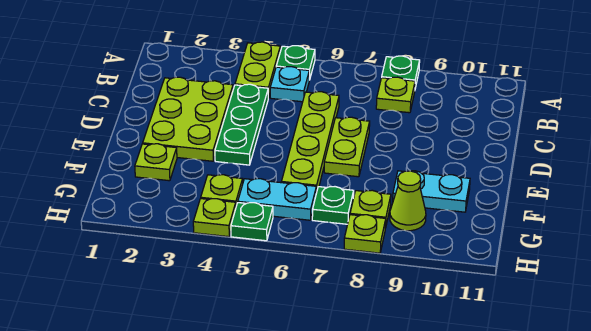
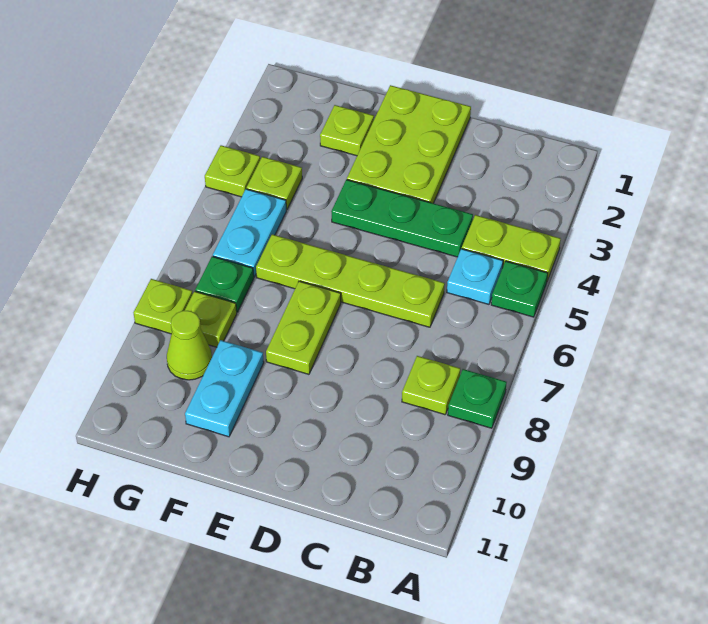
lime plate C2:E3 level 1 -> lime plate D1:E3 level 1
lime plate D7:E7 level 1 -> lime plate E7:E8 level 1
green plate H5 level 1 -> none

